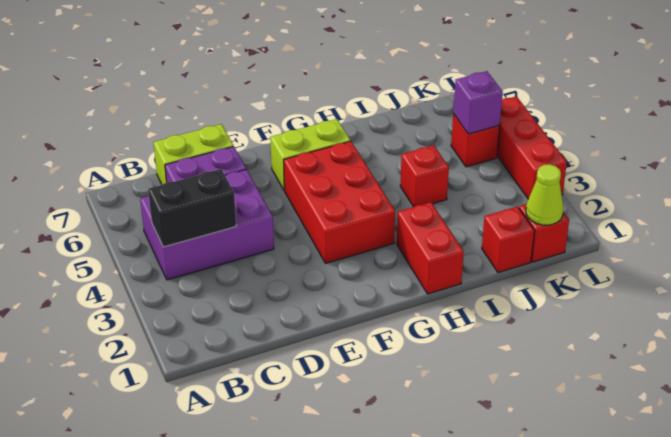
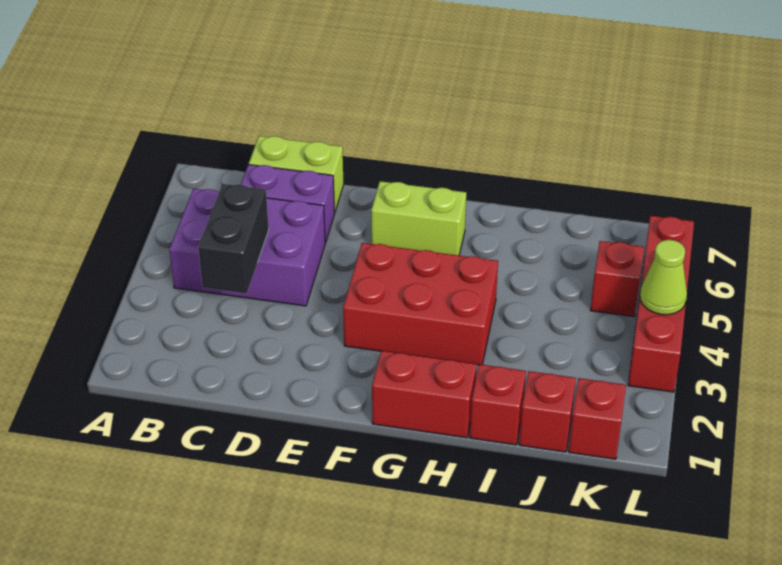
black brick B4:C4 level 2 -> black brick C3:C4 level 2
red brick F3:G5 level 1 -> red brick F3:H4 level 1
red brick H1:H2 level 1 -> red brick G1:H1 level 1
red brick I4 level 1 -> red brick I1 level 1
lime cone K1 level 2 -> lime cone L4 level 2
purple brick K5 level 2 -> none
red brick L3:L5 level 1 -> red brick L3:L6 level 1

